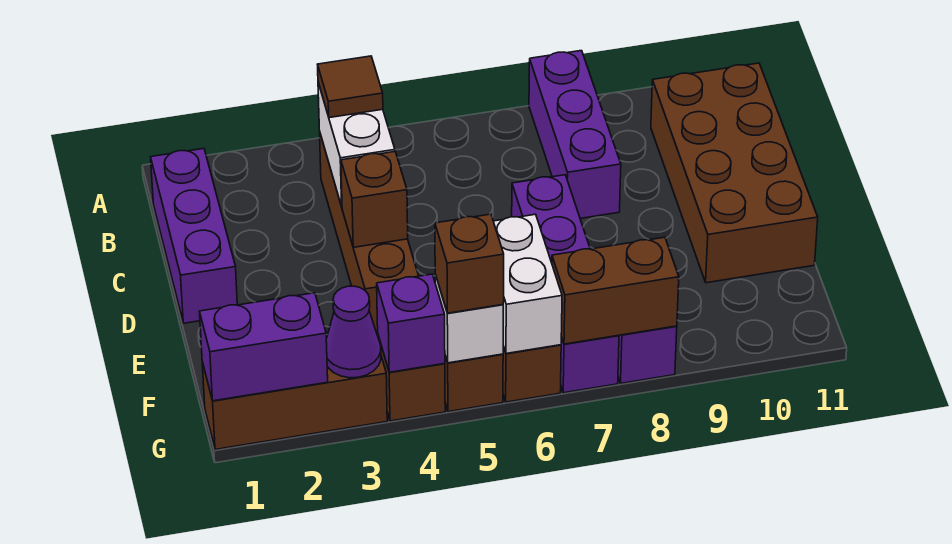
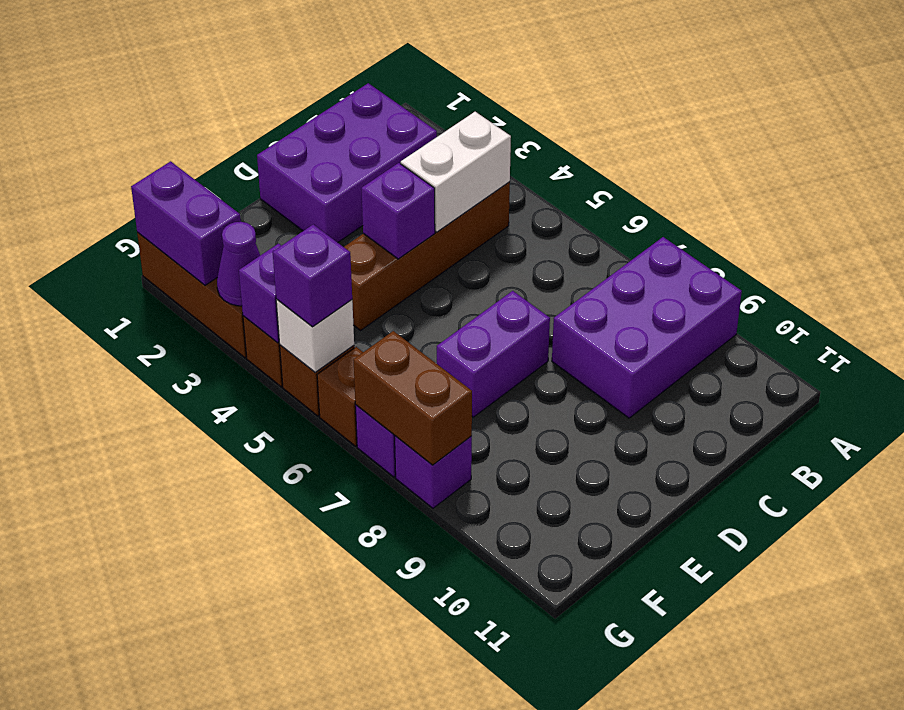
purple brick A8:C8 level 1 -> purple brick A8:C9 level 1
purple brick B1:D1 level 1 -> purple brick B1:D2 level 1
brown tile B4 level 3 -> none
brown brick B10:E11 level 1 -> none
brown brick D4 level 2 -> purple brick D4 level 2
white brick F6:G6 level 2 -> none
brown brick G5 level 3 -> purple brick G5 level 3

